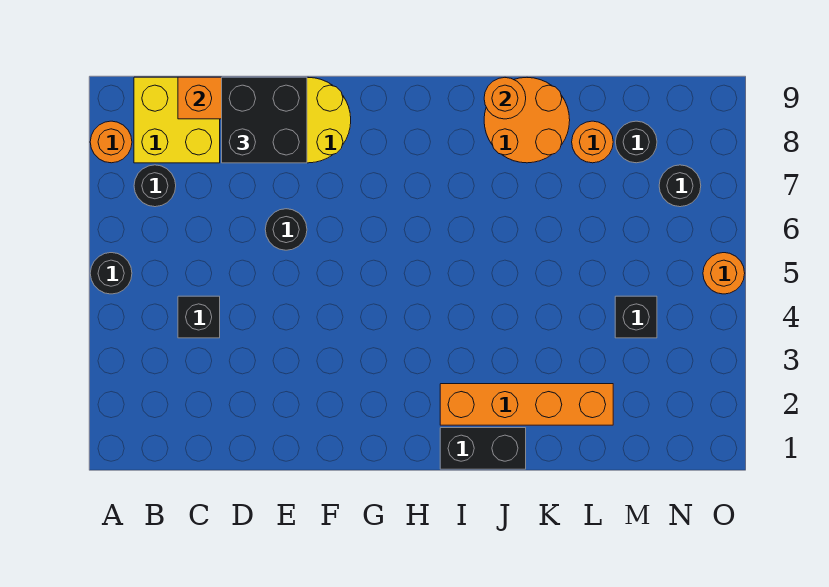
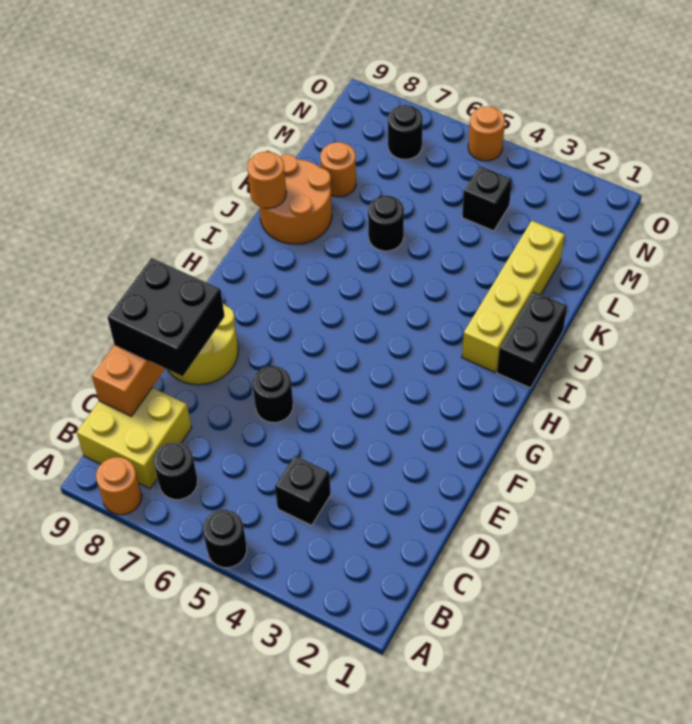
orange brick I2:L2 level 1 -> yellow brick I2:L2 level 1
black round brick M8 level 1 -> black round brick K6 level 1

